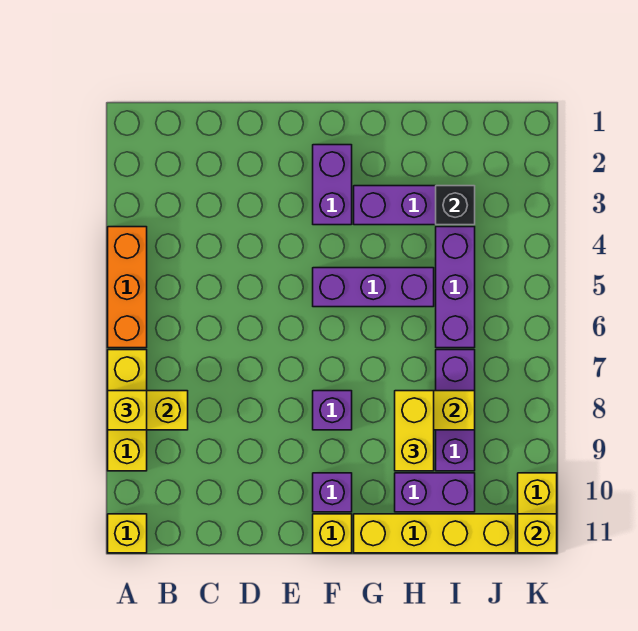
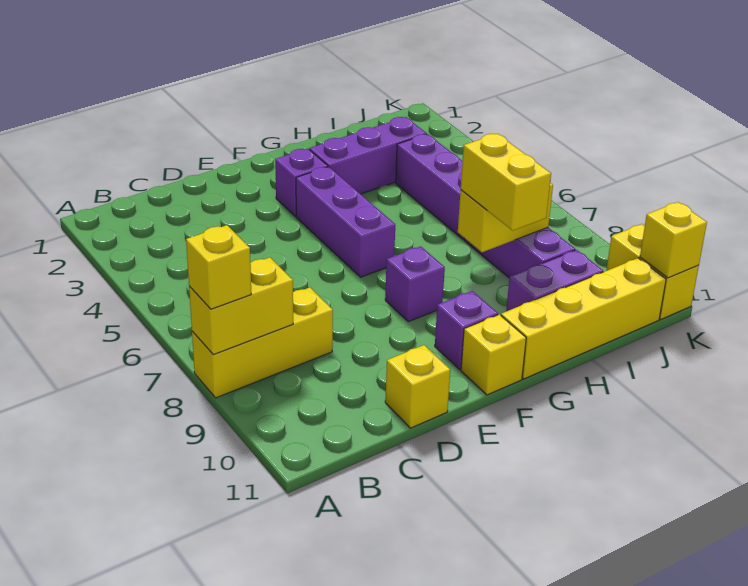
orange brick A4:A6 level 1 -> none
yellow brick A7:A9 level 1 -> yellow brick A8:C8 level 1
yellow brick A11 level 1 -> yellow brick D11 level 1
purple brick F2:F3 level 1 -> purple brick F3 level 1
purple brick F5:H5 level 1 -> purple brick F4:F6 level 1
black brick I3 level 2 -> none

